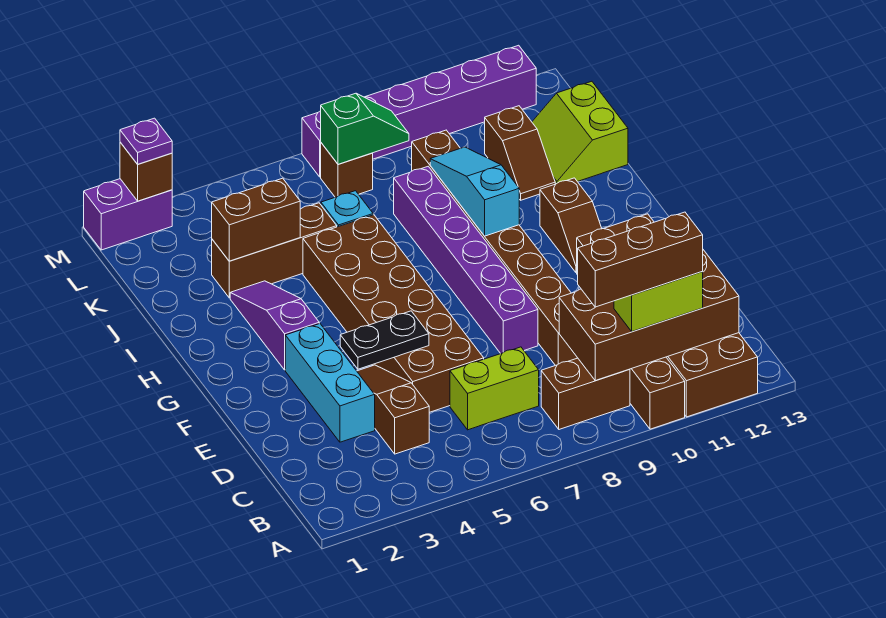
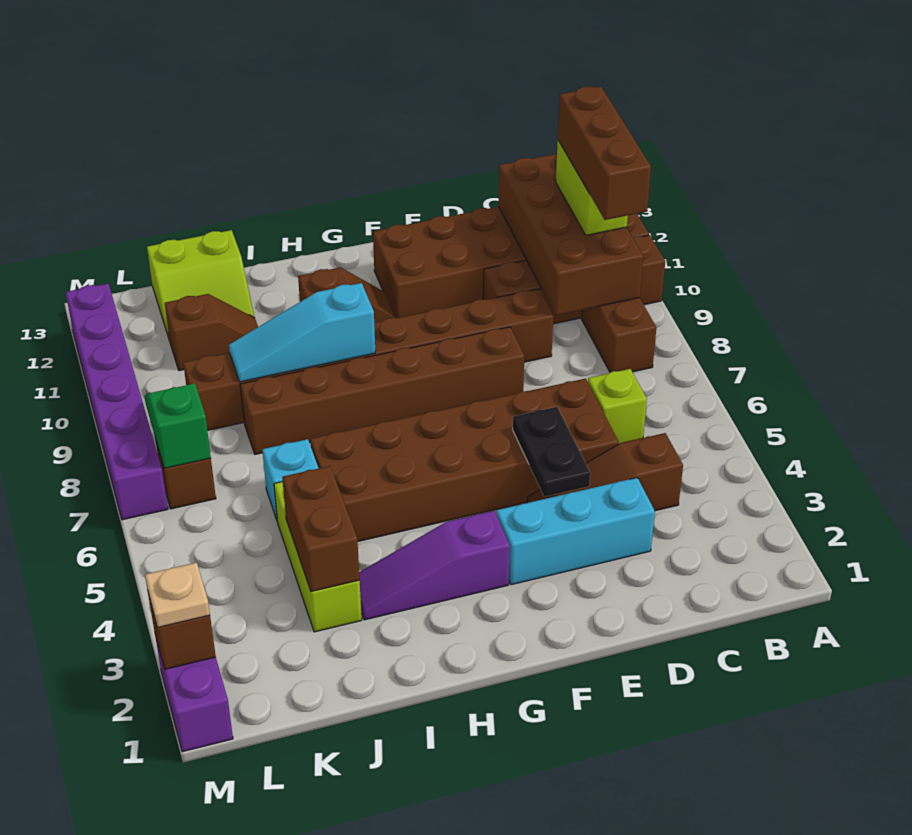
lime brick C6:C7 level 1 -> lime brick C6 level 1
purple brick E8:J8 level 1 -> brown brick E8:J8 level 1
brown brick J3:J5 level 1 -> lime brick J3:J5 level 1
purple plate M2 level 3 -> tan plate M2 level 3

